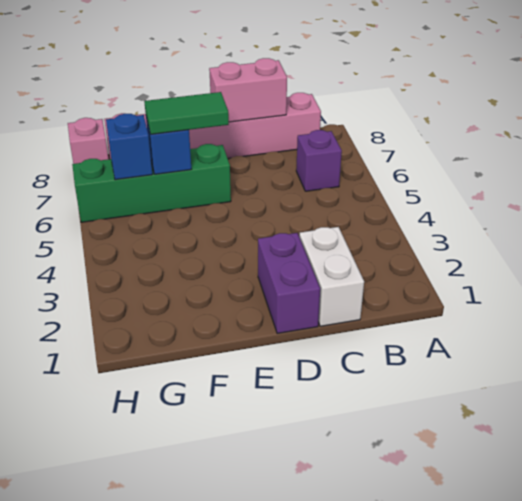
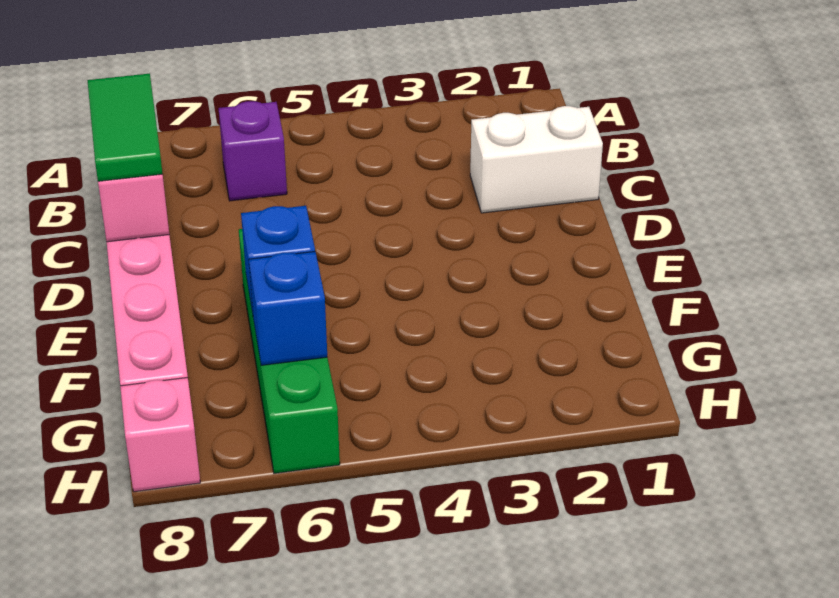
purple brick D1:D2 level 1 -> none
green tile E6:F6 level 3 -> green tile C8:D8 level 3

